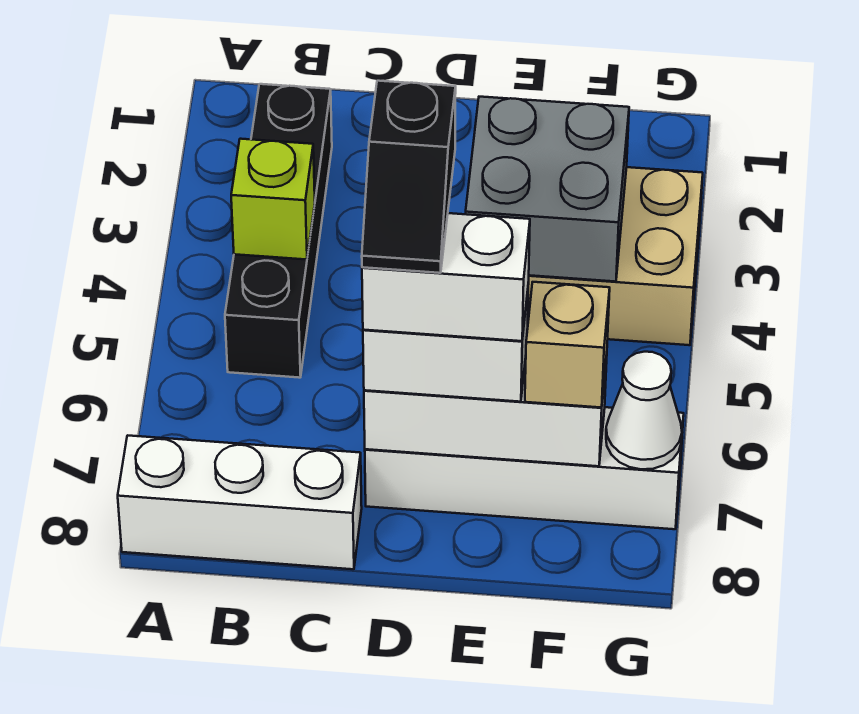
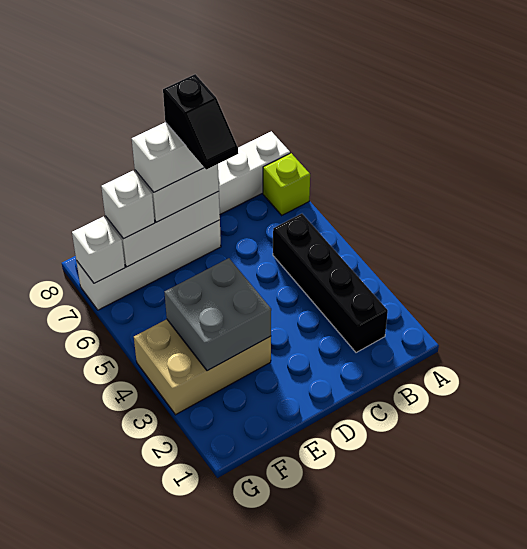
lime brick B4 level 2 -> lime brick A7 level 1
black slope D6:D7 level 5 top 6 -> black slope D6:D7 level 5 top 7
tan brick F7 level 3 -> white brick F7 level 3
white cone G7 level 2 -> white brick G7 level 2

